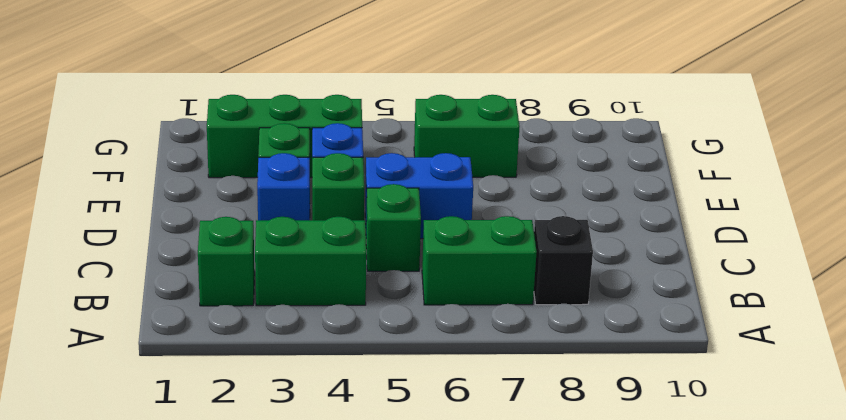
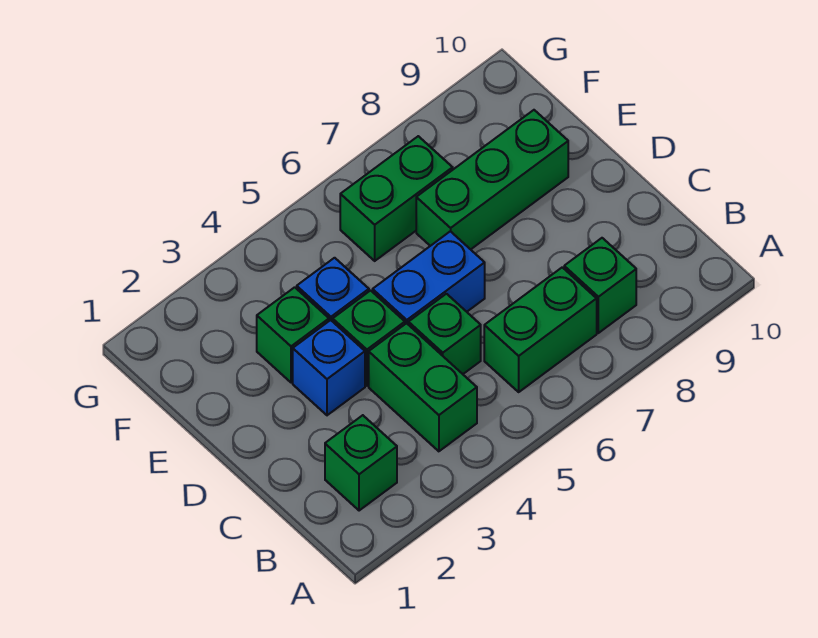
green brick B3:B4 level 1 -> green brick B4:C4 level 1
black brick B8 level 1 -> green brick B8 level 1
green brick F2:F4 level 1 -> green brick E7:E9 level 1

